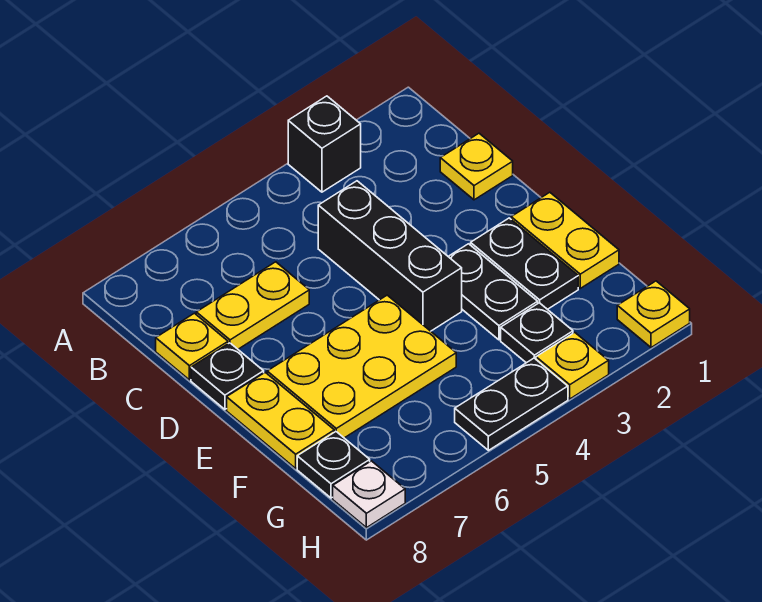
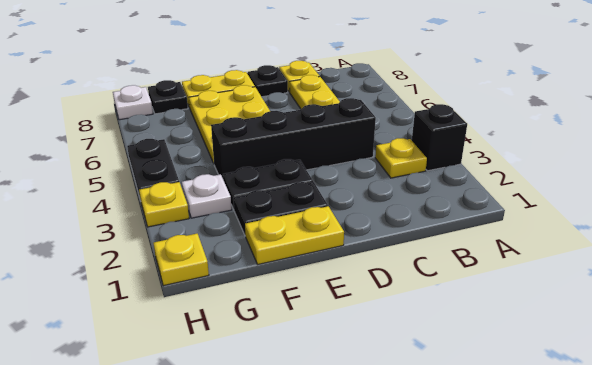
yellow plate C1 level 1 -> yellow plate B3 level 1
black brick C4:E4 level 1 -> black brick C4:F4 level 1
black plate G3 level 1 -> white plate G3 level 1

